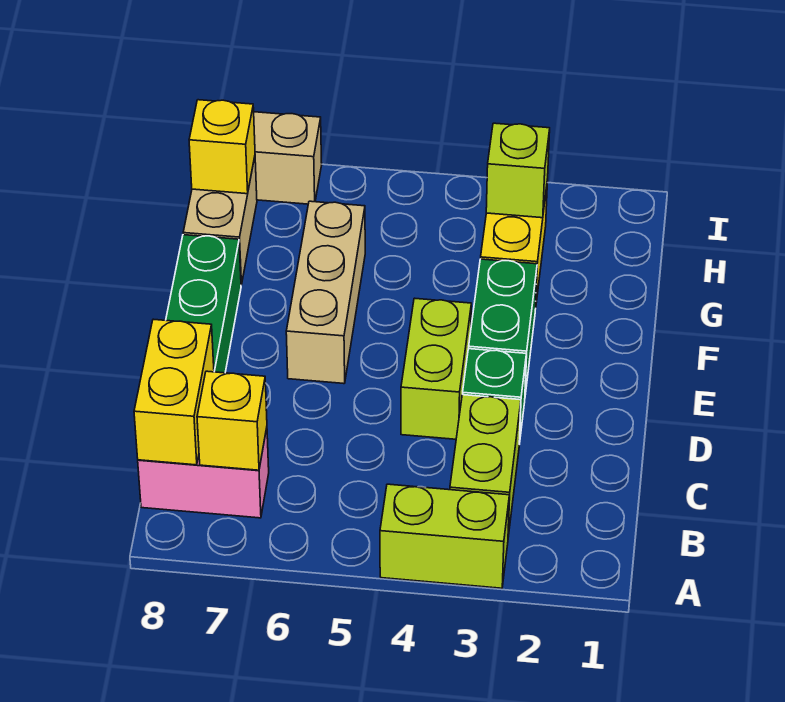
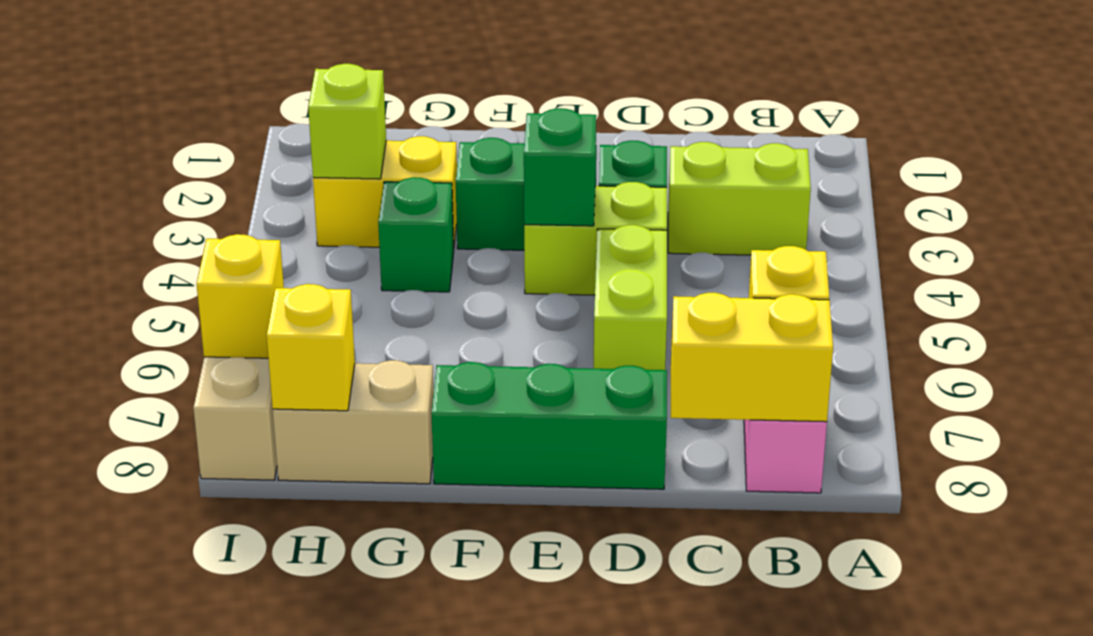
lime brick A3:A4 level 1 -> lime brick D5:D6 level 1
none -> green brick E4 level 2
tan brick E6:G6 level 1 -> none
none -> green brick G4 level 1
none -> yellow brick I7 level 2

